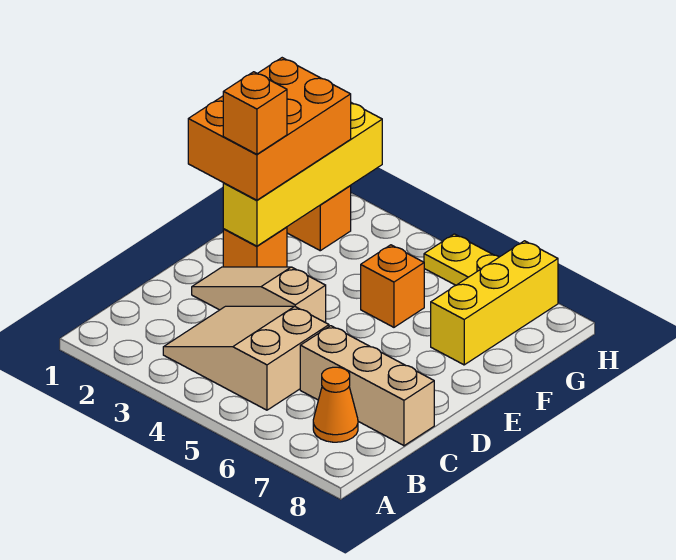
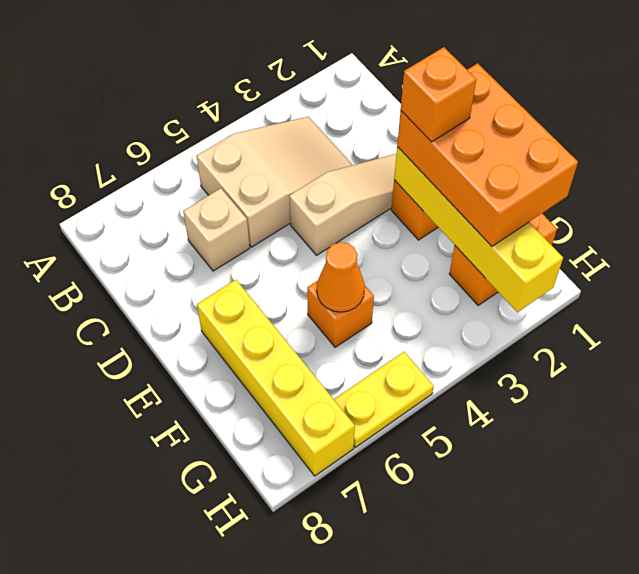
orange cone B7 level 1 -> orange cone F5 level 2
tan brick C6:C8 level 1 -> tan brick C6 level 1
yellow brick F7:H7 level 1 -> yellow brick E7:H7 level 1

